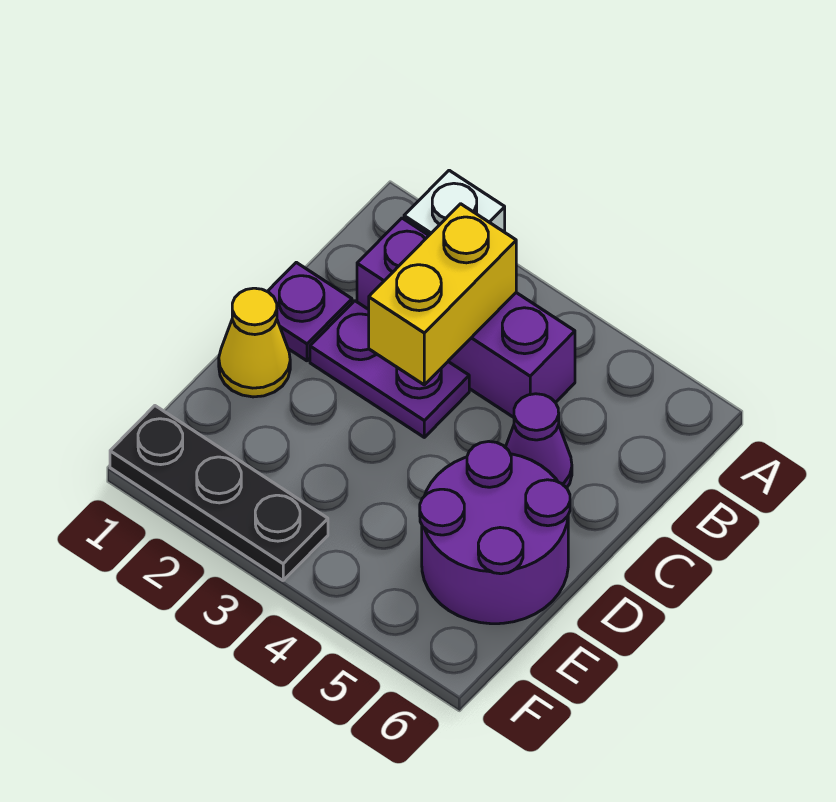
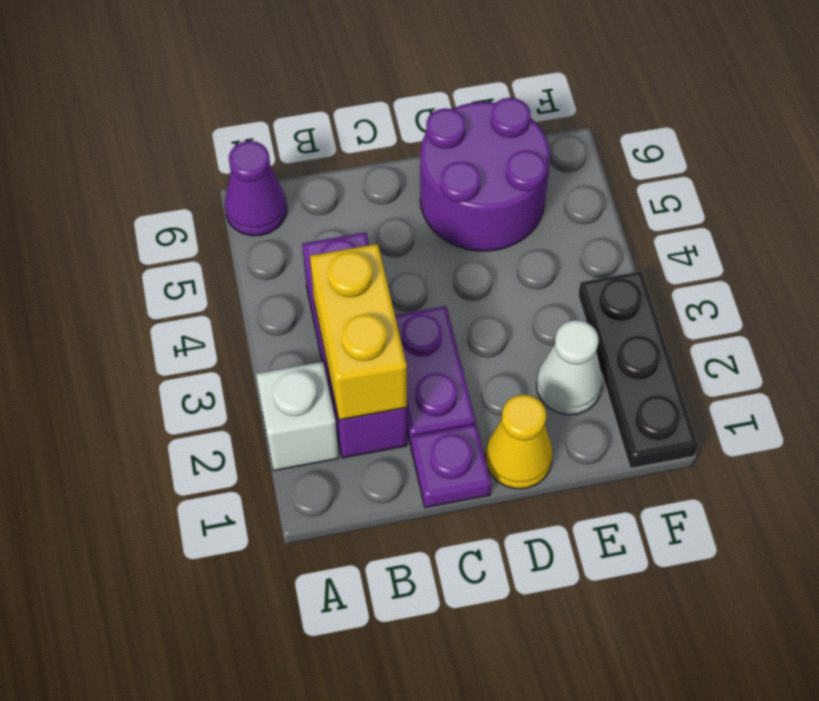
yellow brick B3:C3 level 2 -> yellow brick B2:B3 level 2
purple cone C5 level 1 -> purple cone A6 level 1
none -> white cone E2 level 1

